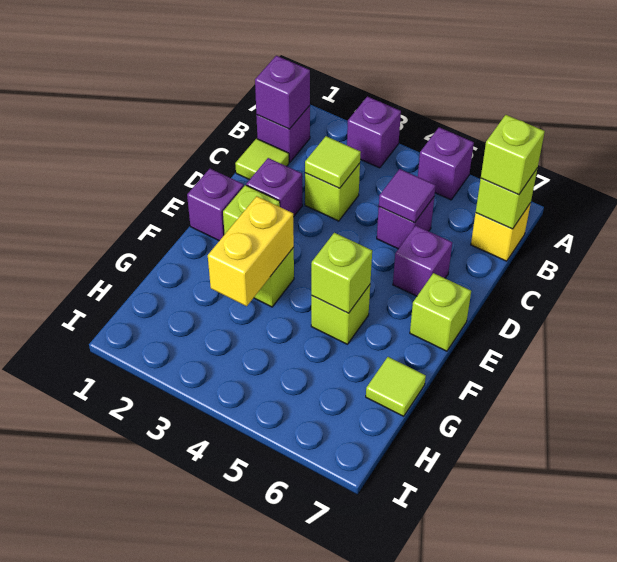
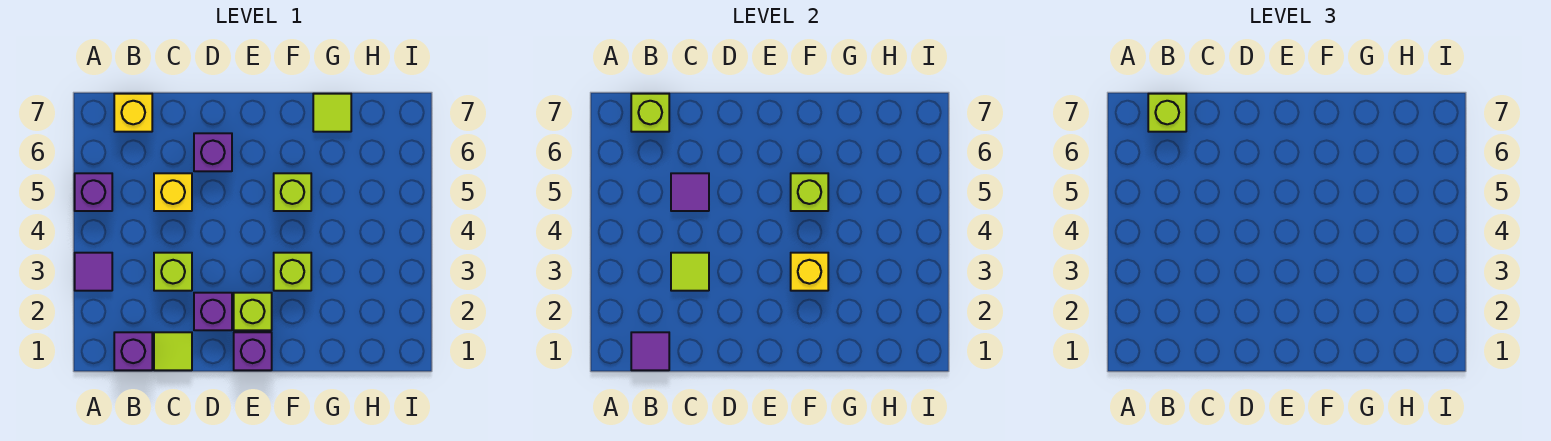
purple brick A3 level 1 -> purple tile A3 level 1
purple brick B1 level 2 -> purple tile B1 level 2
purple brick C5 level 1 -> yellow brick C5 level 1
lime brick E7 level 1 -> none
yellow brick F3:G3 level 2 -> yellow brick F3 level 2

